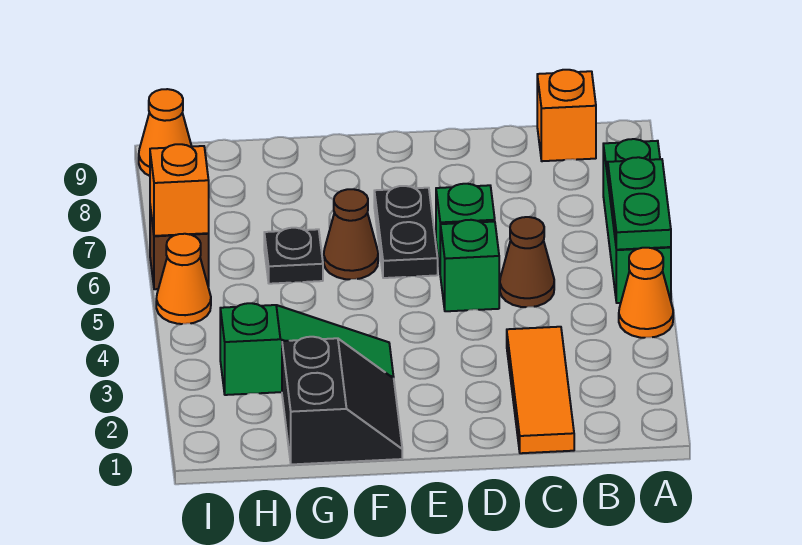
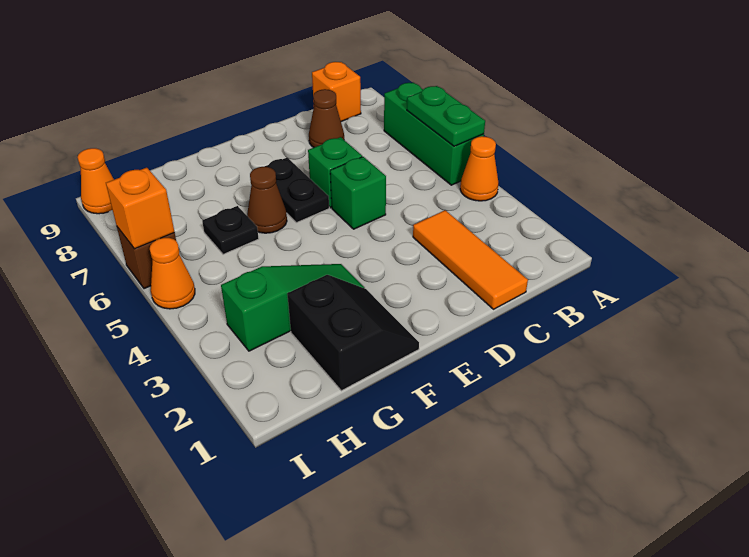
brown cone C5 level 1 -> brown cone C8 level 1

